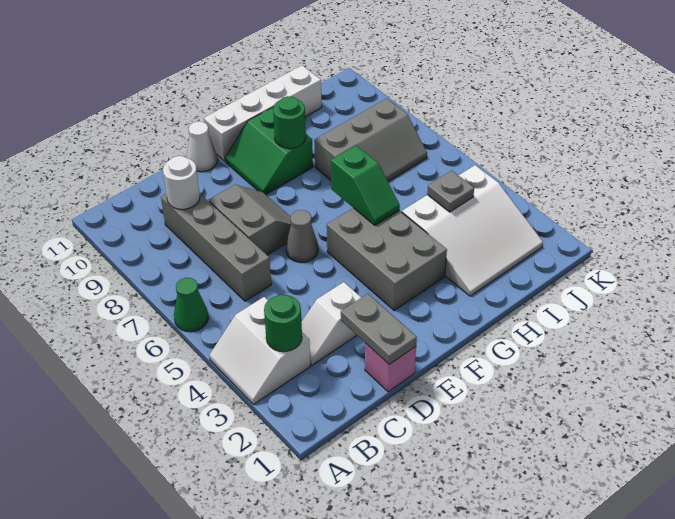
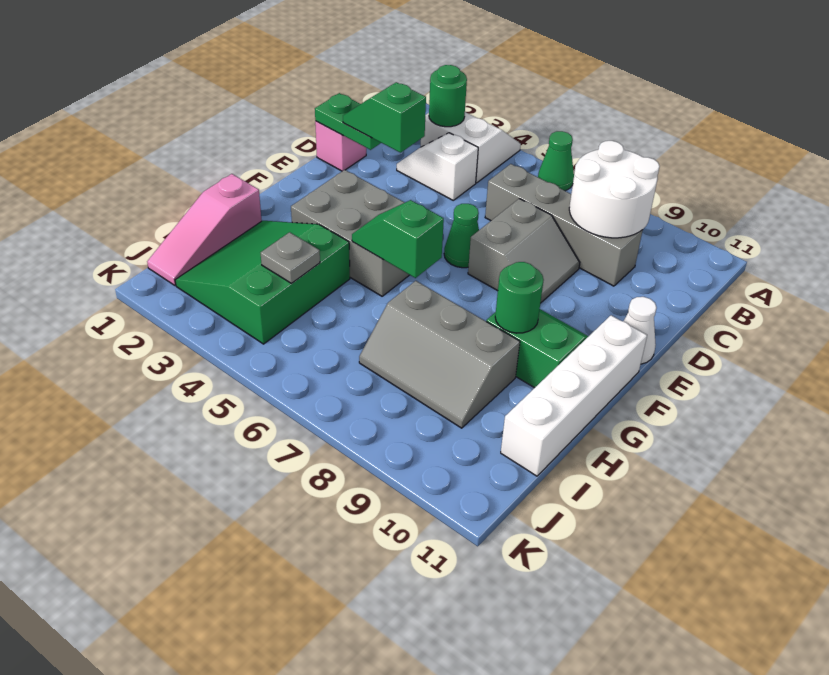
white slope C3:D3 level 1 top D -> white slope C3:C4 level 1 top 4
white round brick C9 level 2 -> white round brick B8:C9 level 2
grey plate D1:D2 level 2 -> green plate D1:D2 level 2
none -> green slope D2:D3 level 3 top 3
grey slope D7:E8 level 1 top D -> grey slope D7:E8 level 1 top 7
grey cone E6 level 1 -> green cone E6 level 1
none -> pink slope H1:J1 level 1 top H
white slope H2:J4 level 1 top 4 -> green slope H2:J4 level 1 top 4
grey slope H7:J8 level 1 top 8 -> grey slope H7:I9 level 1 top H

